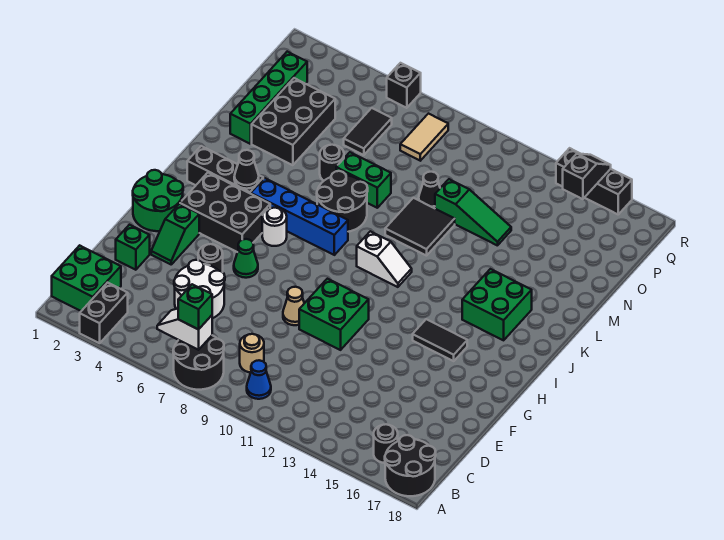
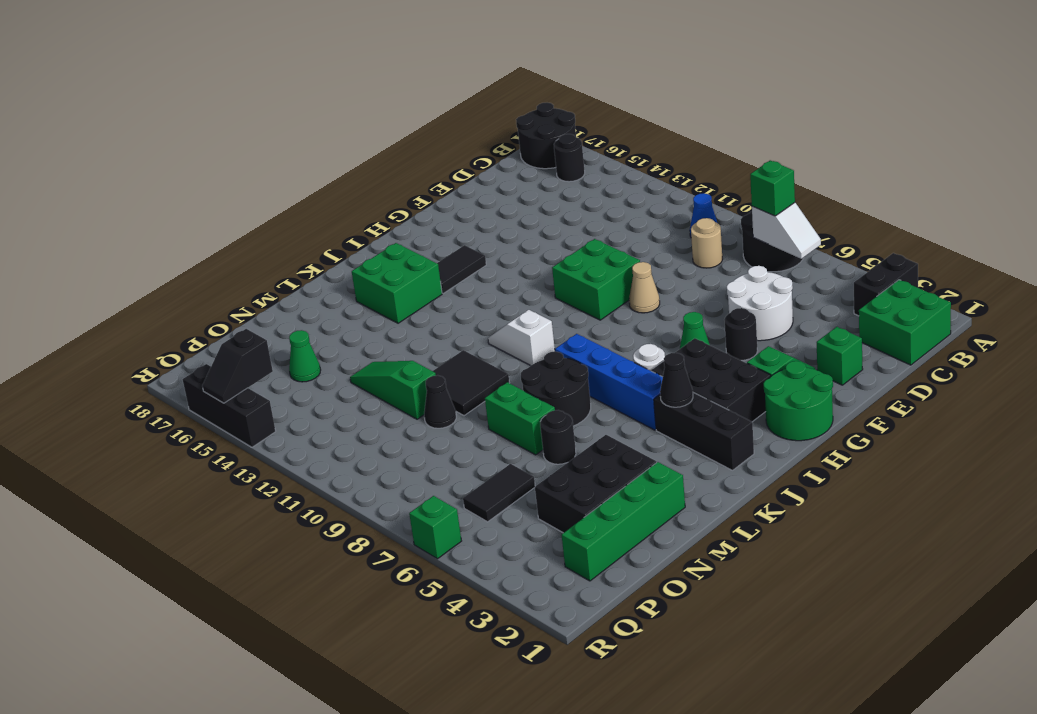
black tile H14:H15 level 1 -> black tile H15:I15 level 1
none -> green cone O15 level 1
tan tile P8:Q8 level 1 -> none
black brick R6 level 1 -> green brick R6 level 1

